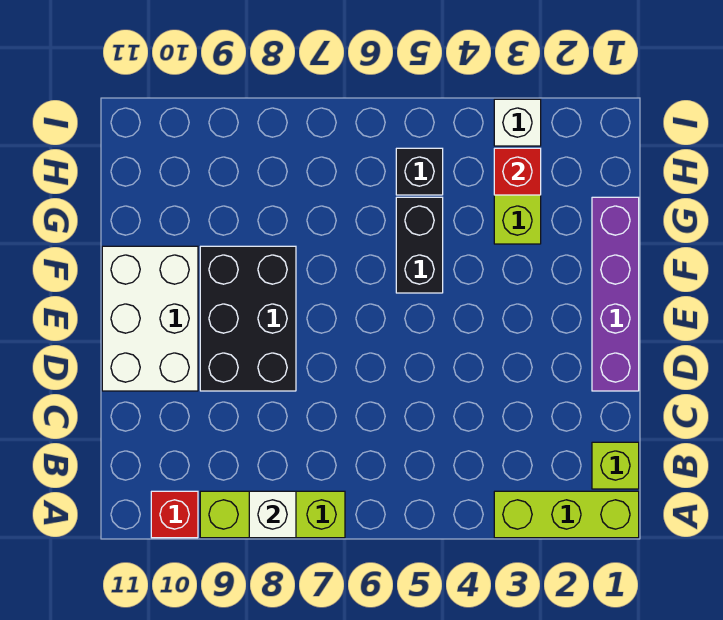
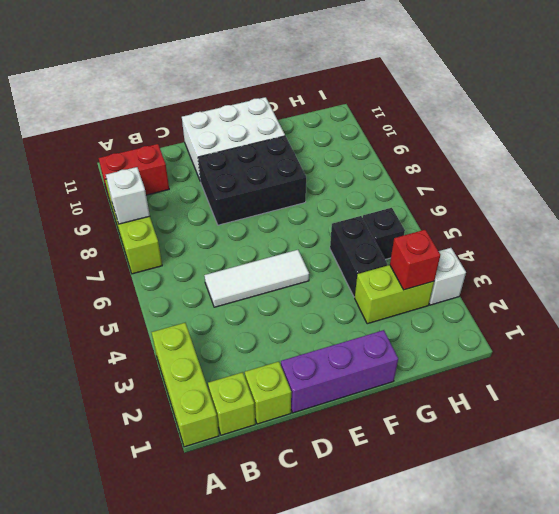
red brick A10 level 1 -> red brick A10:B10 level 1
none -> lime brick C1 level 1
none -> white tile C5:E5 level 1
purple brick D1:G1 level 1 -> purple brick D1:F1 level 1
black brick F5:G5 level 1 -> black brick G4:G5 level 1

